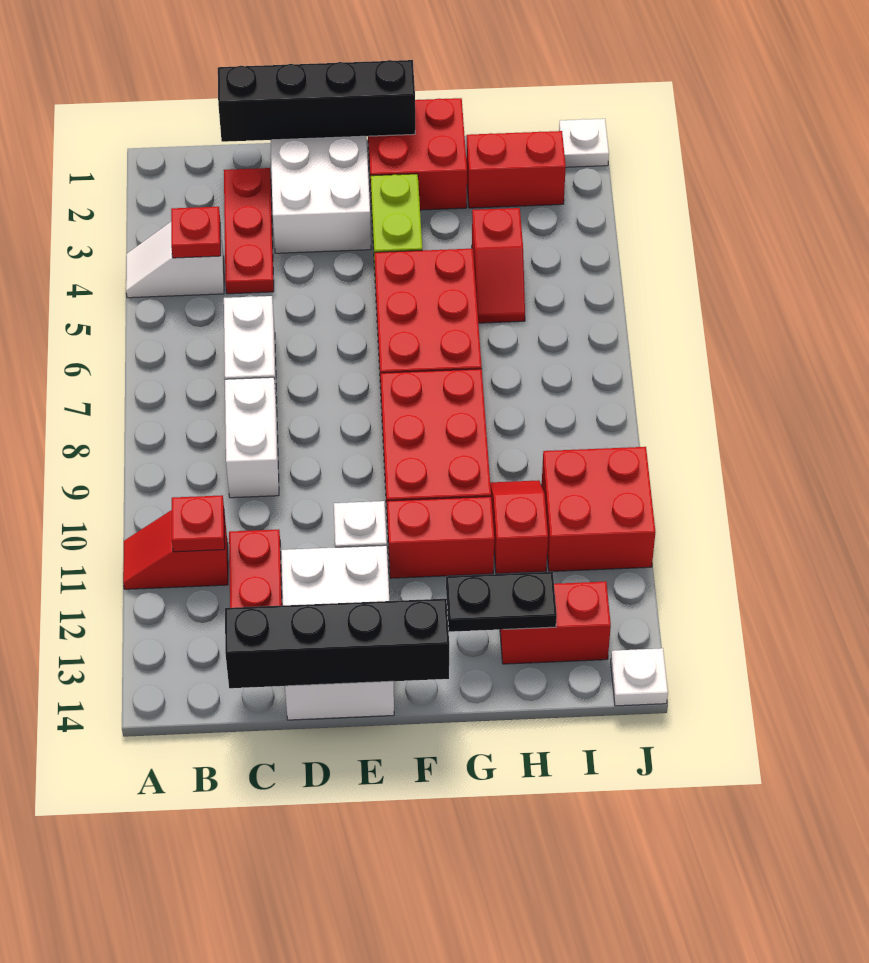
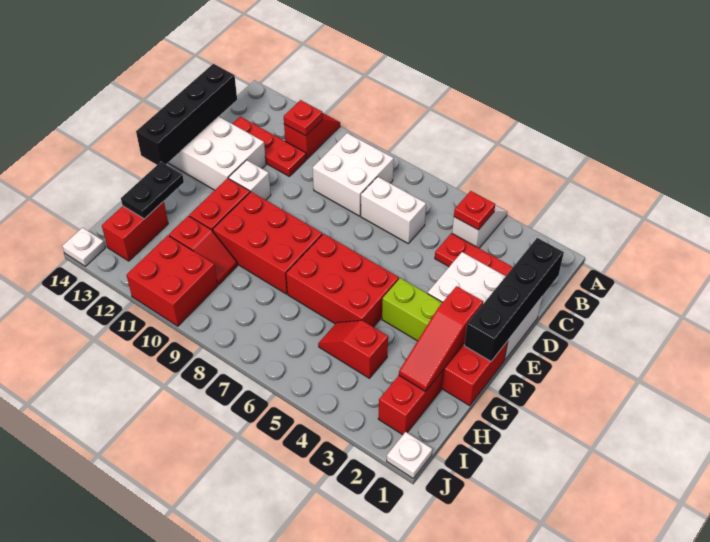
white brick C8:C9 level 1 -> white brick B8:C9 level 1
none -> red slope F2:H2 level 2 top F

